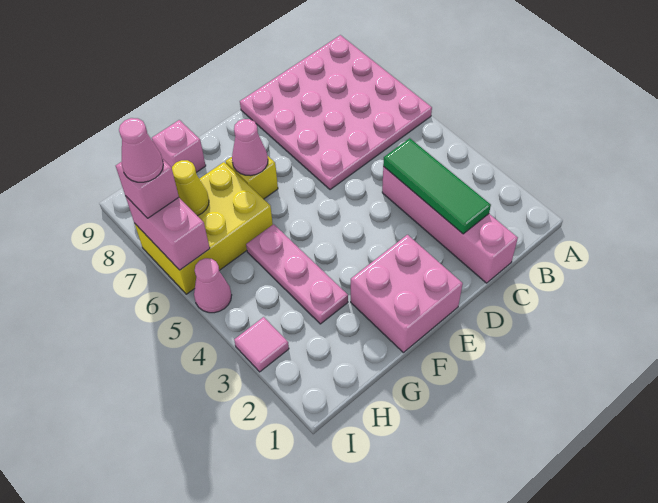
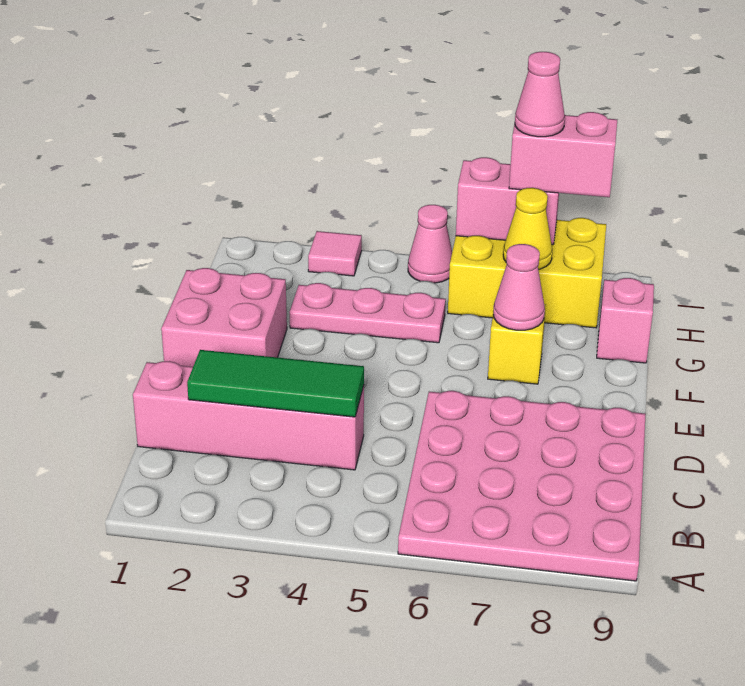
yellow brick G6:I7 level 1 -> yellow brick H6:I8 level 1
pink brick I7 level 3 -> pink brick I7:I8 level 3

